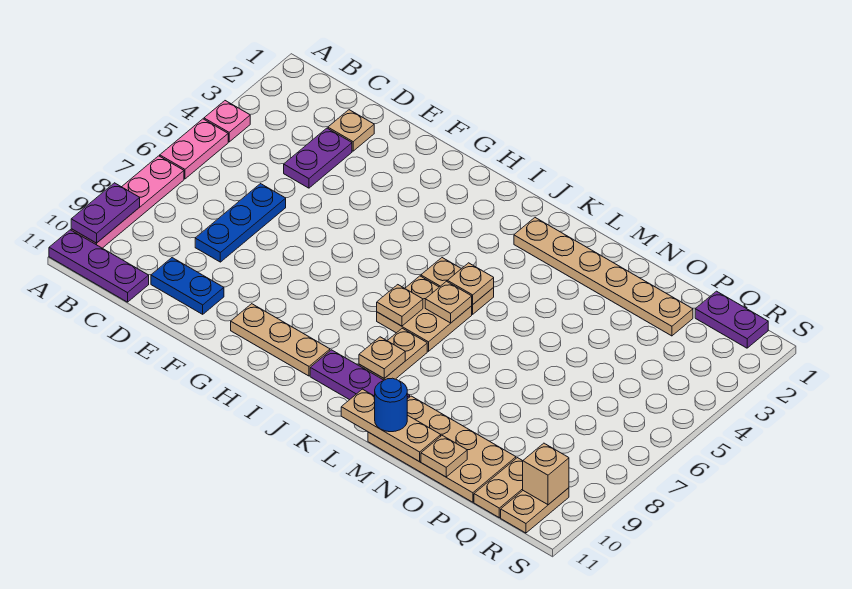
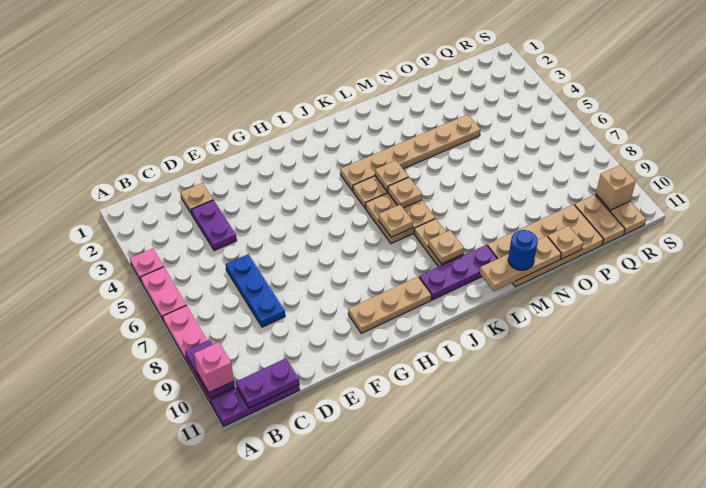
none -> pink brick A10 level 3
blue plate D10:E10 level 1 -> none
tan plate K2:P2 level 1 -> tan plate J4:O4 level 1
purple plate Q1:R1 level 1 -> purple plate B11:C11 level 2

